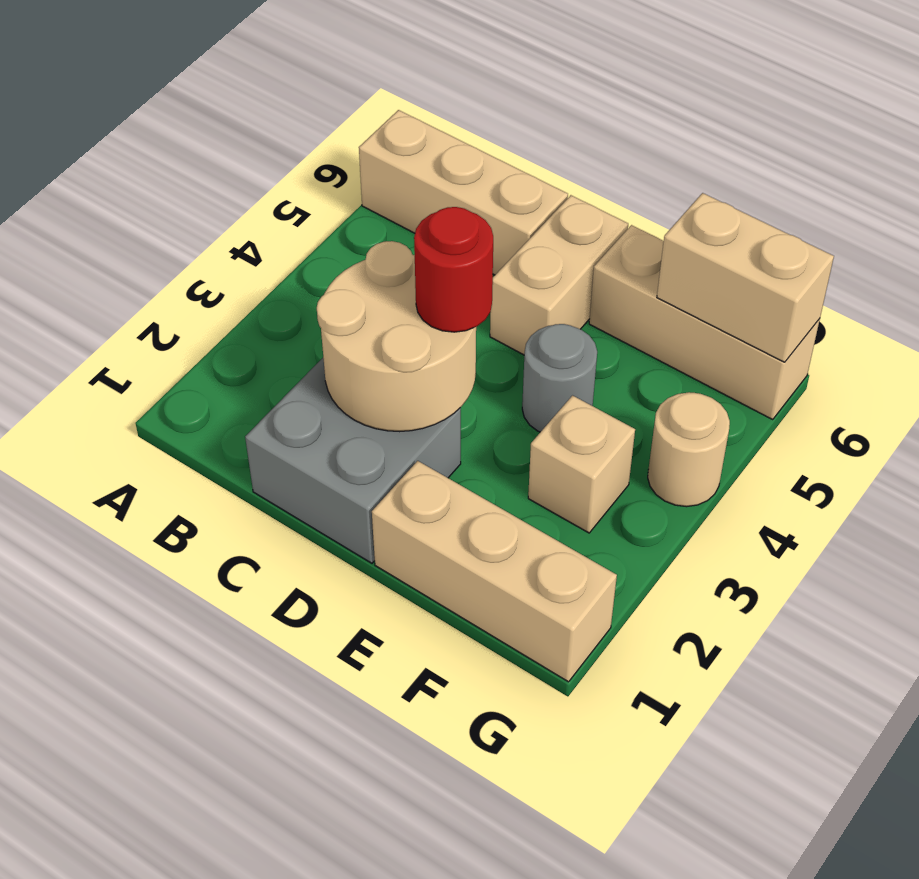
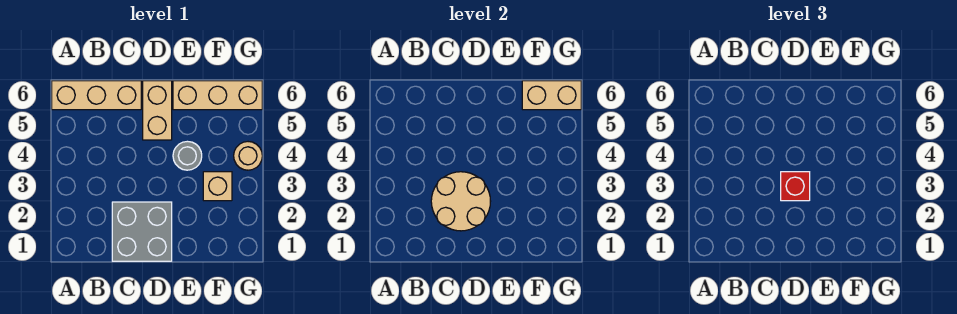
red round brick D3 level 3 -> red brick D3 level 3
tan brick E1:G1 level 1 -> none

